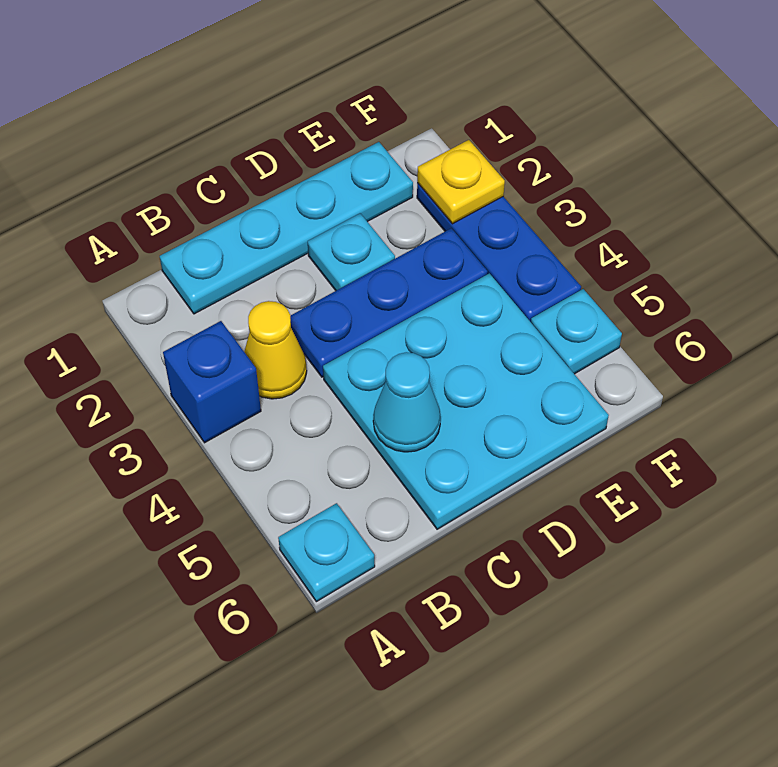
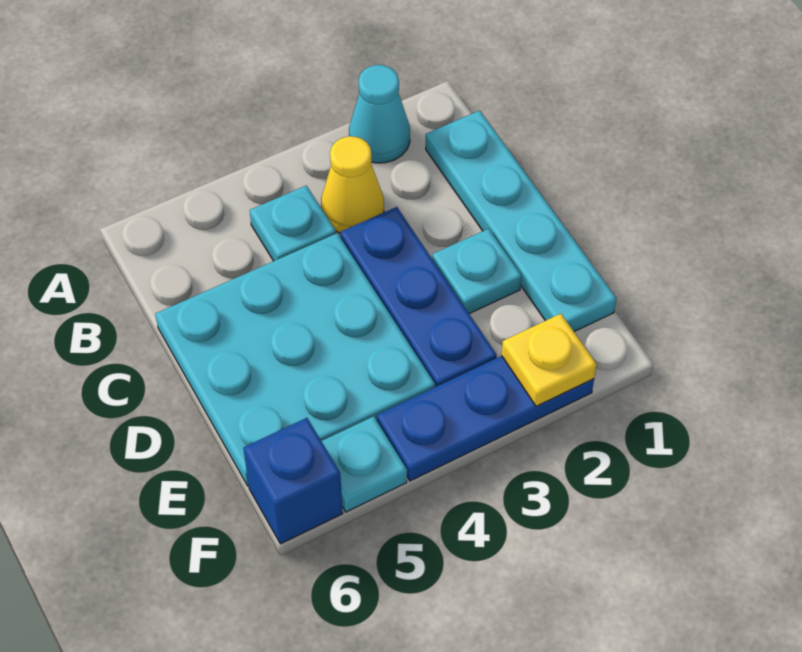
blue brick A3 level 1 -> blue brick F6 level 1
cyan plate A6 level 1 -> cyan plate B4 level 1
cyan cone C5 level 2 -> cyan cone A2 level 1

